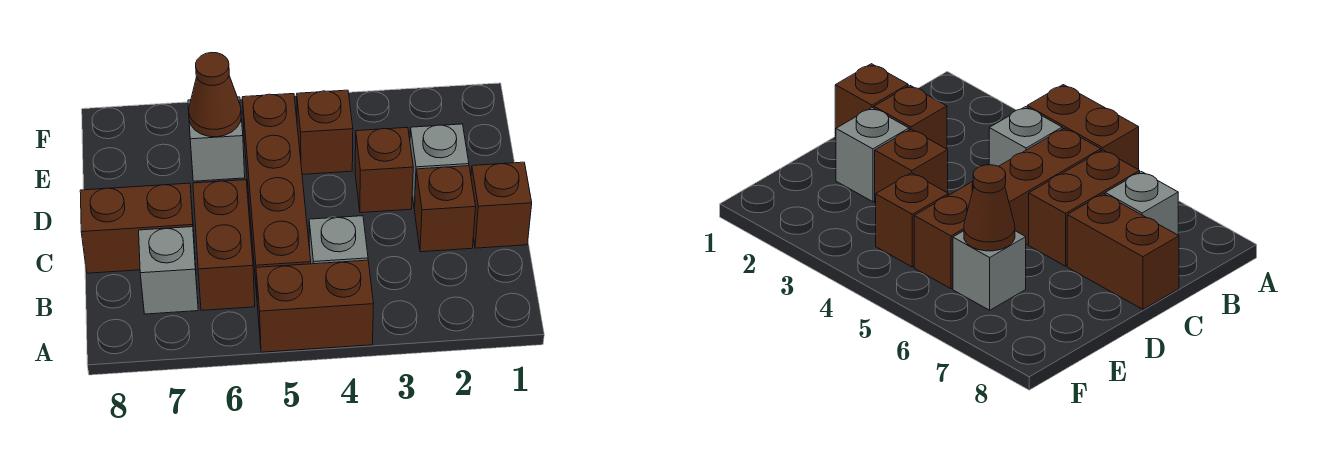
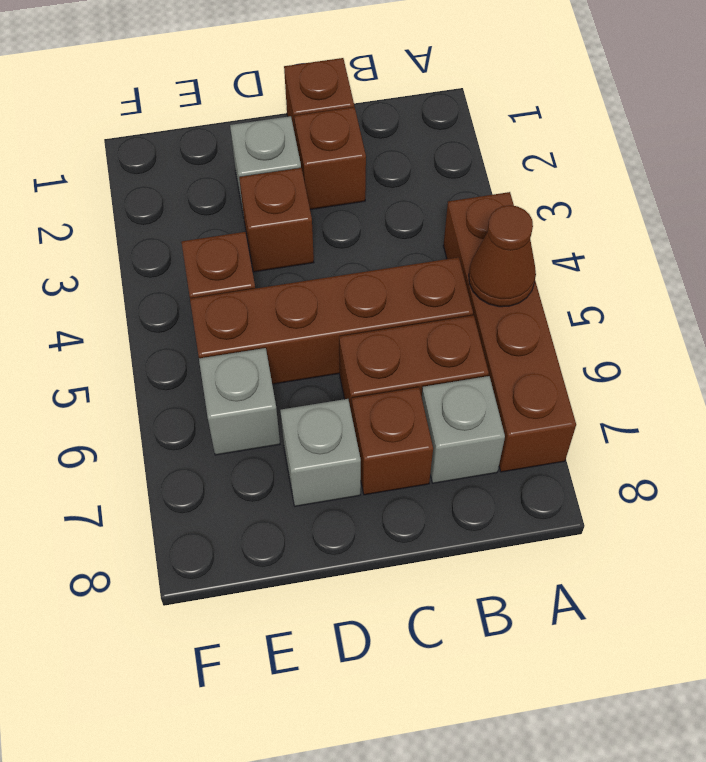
brown brick A4:A5 level 1 -> brown brick A4:A7 level 1
grey brick B4 level 1 -> grey brick D7 level 1
brown brick C7:C8 level 1 -> brown brick C7 level 1
brown cone E6 level 2 -> brown cone A5 level 2

